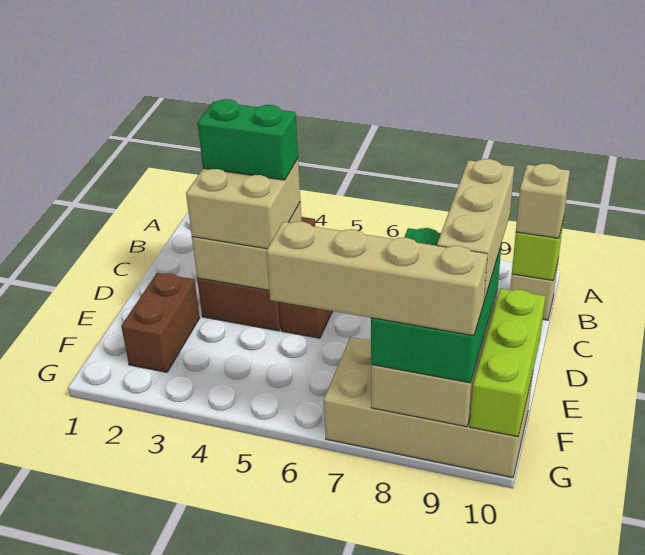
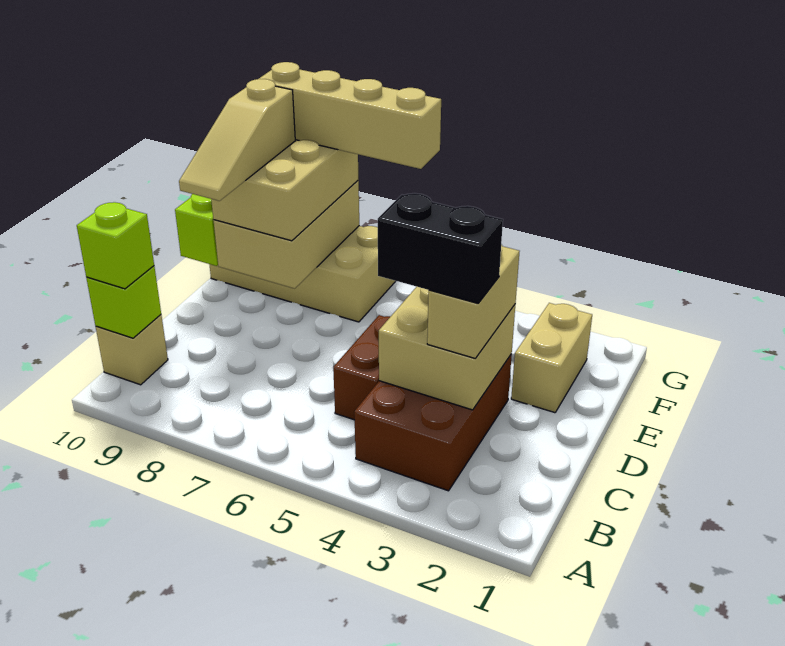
tan brick B10 level 3 -> lime brick B10 level 3
tan brick C3:D4 level 3 -> tan brick C3:D3 level 3
green brick C3:C4 level 4 -> black brick C3:C4 level 4
tan brick D9:F9 level 4 -> tan slope D9:F9 level 4 top F
brown brick E2:F2 level 1 -> tan brick E2:F2 level 1
green brick E8:G9 level 3 -> tan brick E8:G9 level 3

